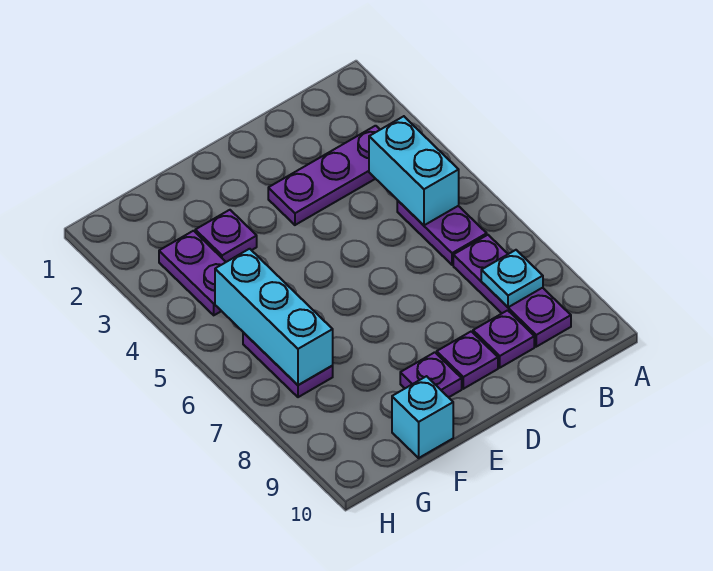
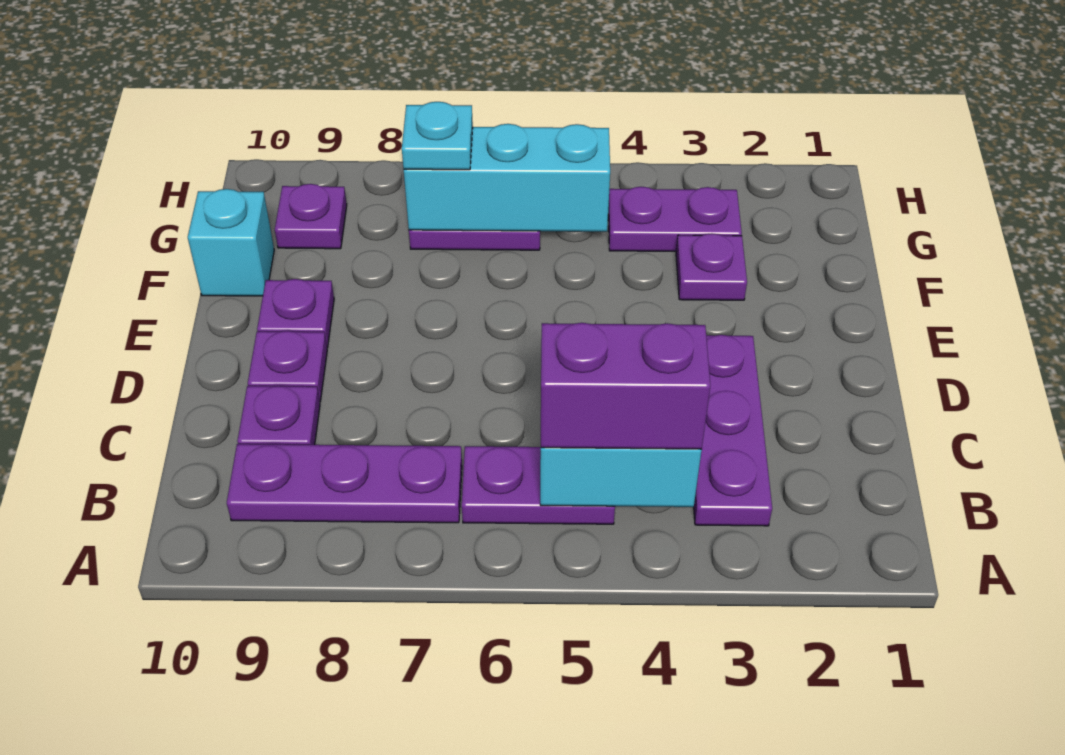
none -> purple brick B4:B5 level 3
cyan plate B8 level 2 -> cyan plate G7 level 3
none -> purple plate G9 level 1

